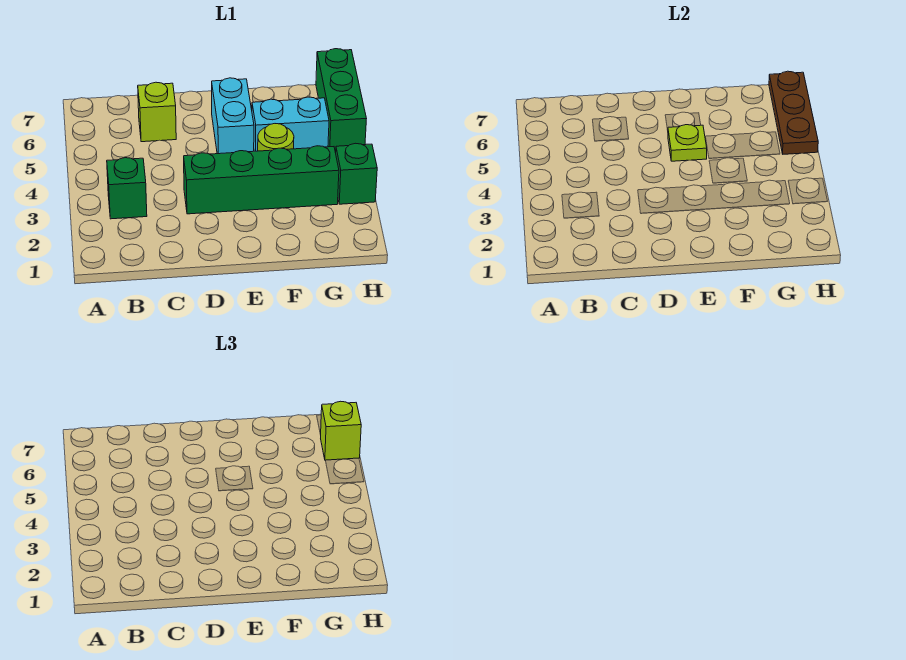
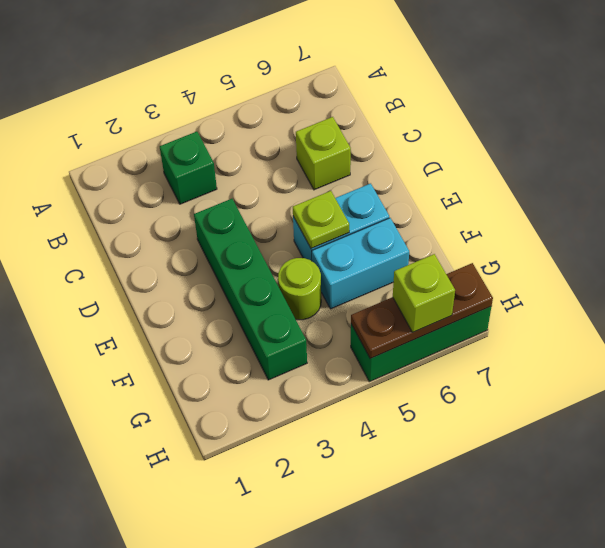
cyan brick F5:G5 level 1 -> cyan brick F5:F6 level 1
green brick H3 level 1 -> none

